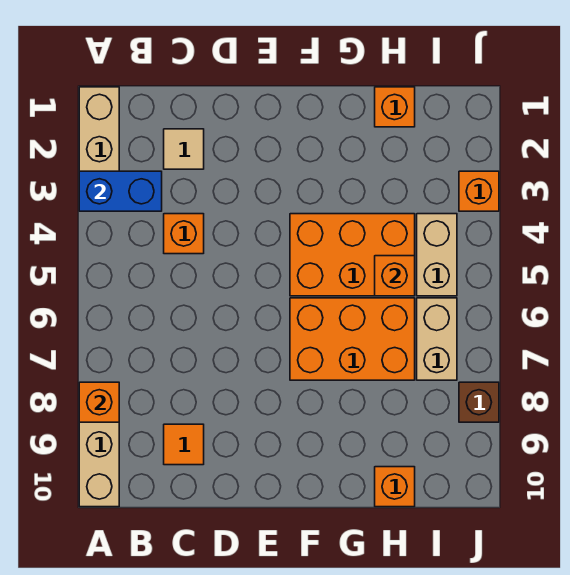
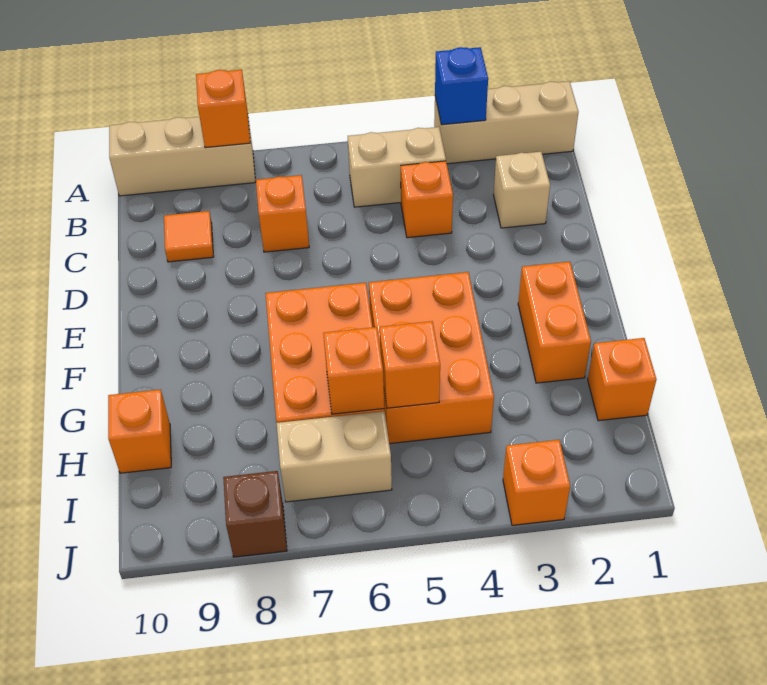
blue brick A3:B3 level 2 -> blue brick A3 level 2
tan tile C2 level 1 -> tan brick C2 level 1
none -> orange brick C7 level 1
none -> orange brick F2:G2 level 1
none -> orange brick H6 level 2
tan brick I4:I5 level 1 -> tan brick B4:B5 level 1

